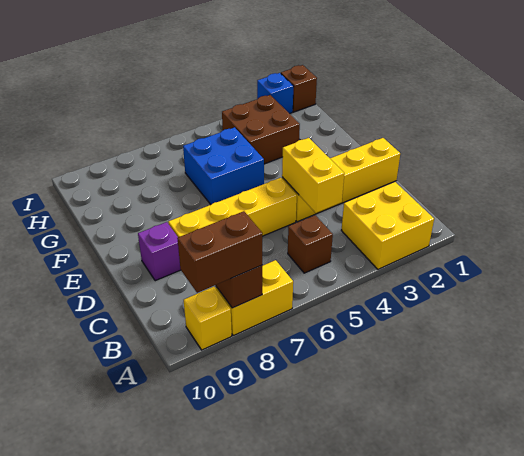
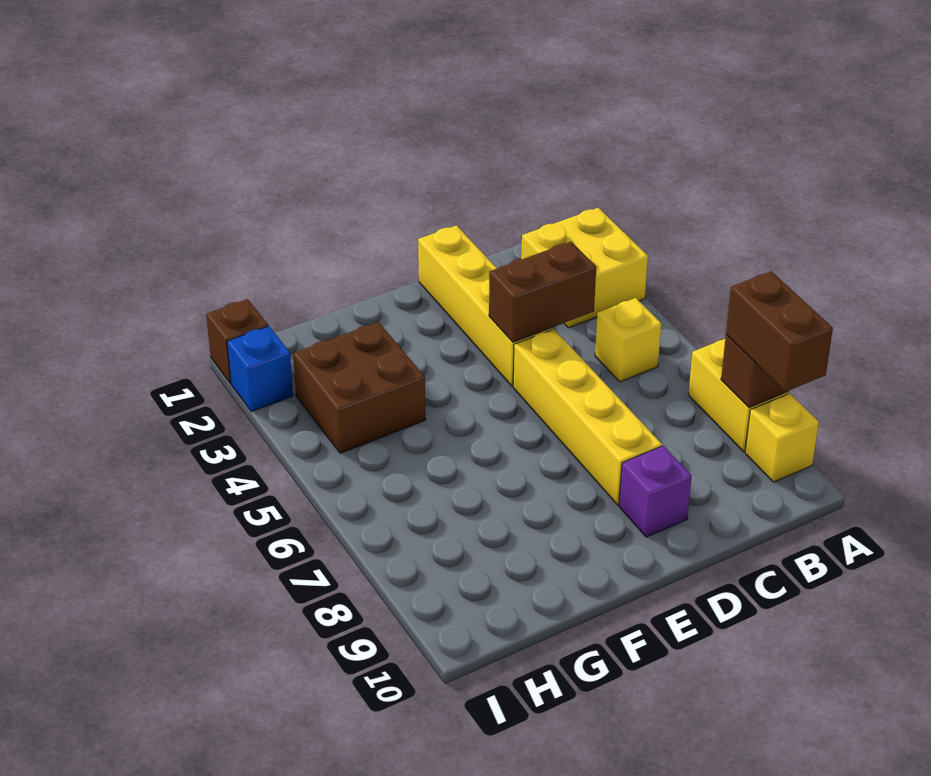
brown brick B5 level 1 -> yellow brick B5 level 1
yellow brick C4:D4 level 2 -> brown brick C4:D4 level 2
blue brick F5:G6 level 1 -> none

